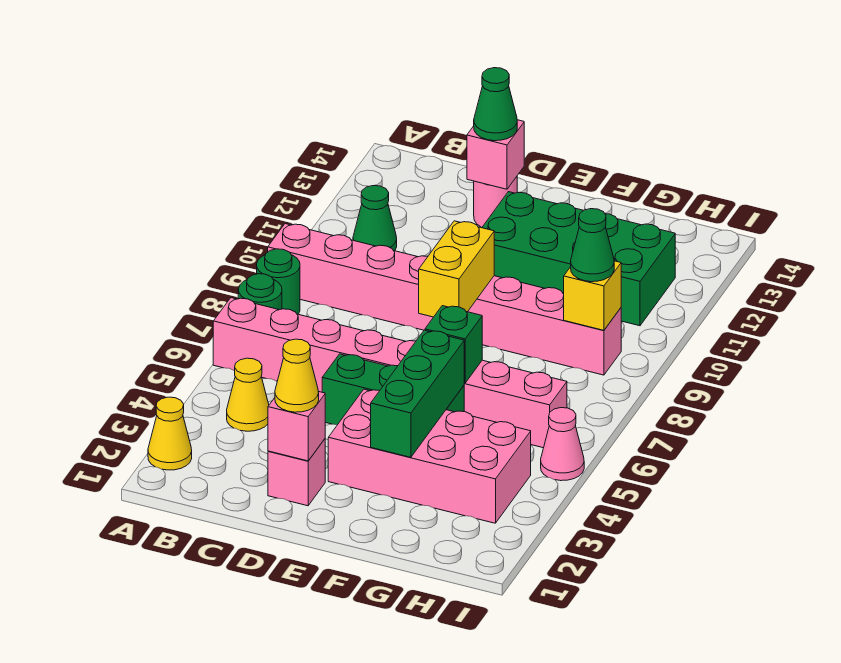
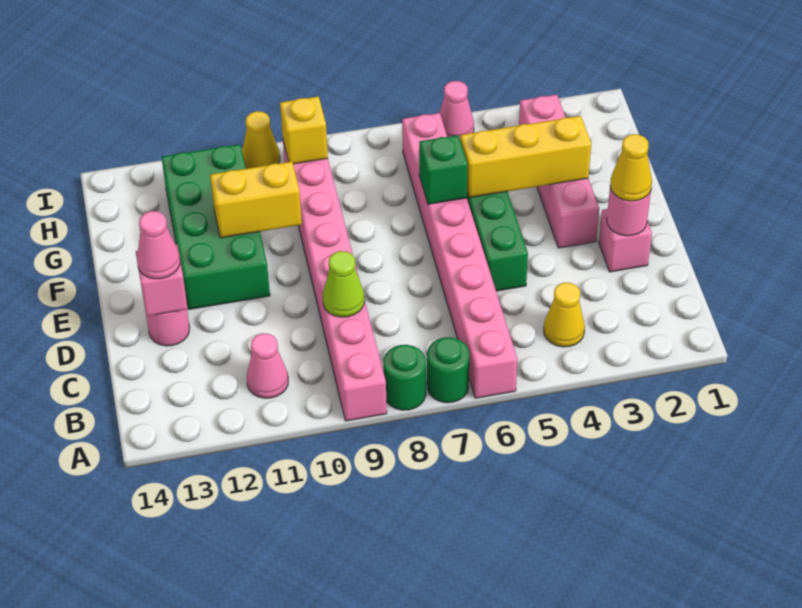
yellow cone A2 level 1 -> yellow cone I10 level 1
green cone B11 level 1 -> pink cone B11 level 1
none -> lime cone C9 level 2
pink brick D2 level 2 -> pink round brick D2 level 2
green cone D13 level 3 -> pink cone D13 level 3
pink brick E3:H4 level 1 -> pink brick E3:H3 level 1
yellow brick E8:E9 level 2 -> yellow brick F10:F11 level 2
green brick F3:F5 level 2 -> yellow brick F3:F5 level 2
green cone H9 level 3 -> none

